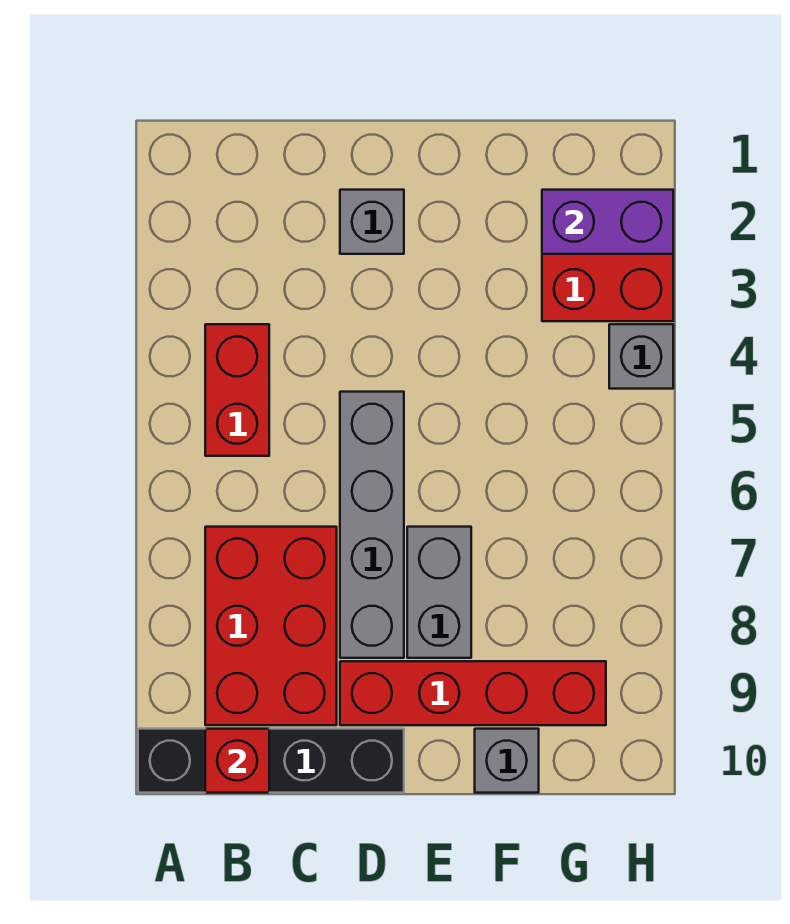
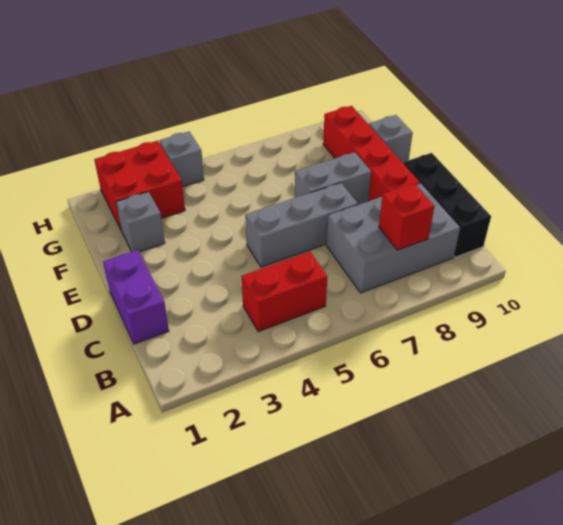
black brick A10:D10 level 1 -> black brick B10:D10 level 1
red brick B7:C9 level 1 -> grey brick B7:C9 level 1
red brick B10 level 2 -> red brick B8 level 2
grey brick D2 level 1 -> grey brick F2 level 1
grey brick D5:D8 level 1 -> grey brick D5:D7 level 1
purple brick G2:H2 level 2 -> purple brick C1:D1 level 1

